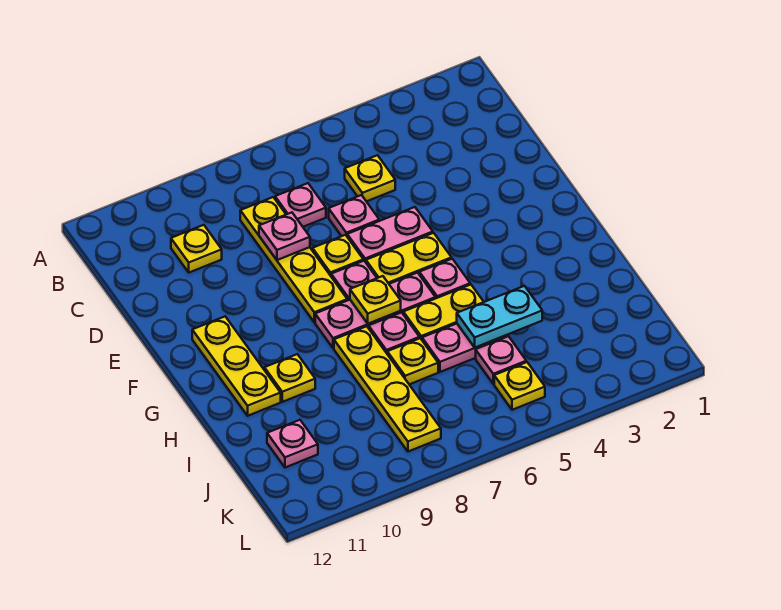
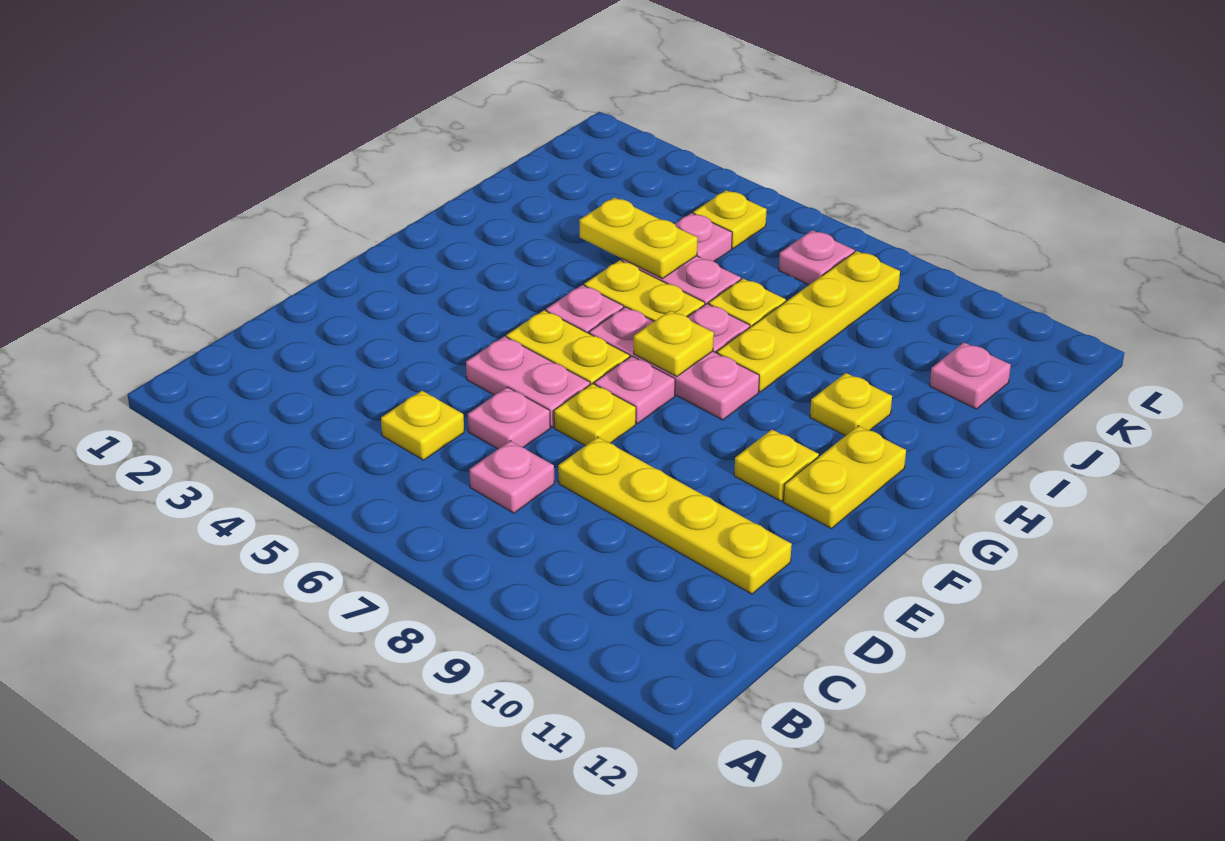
yellow plate C8:F8 level 1 -> yellow plate D8:D11 level 1
yellow plate C10 level 1 -> yellow plate F10 level 1
pink plate D8 level 2 -> pink plate K7 level 1
yellow plate F11:H11 level 1 -> yellow plate F11:G11 level 1
cyan plate I4:I5 level 2 -> yellow plate I4:I5 level 2

